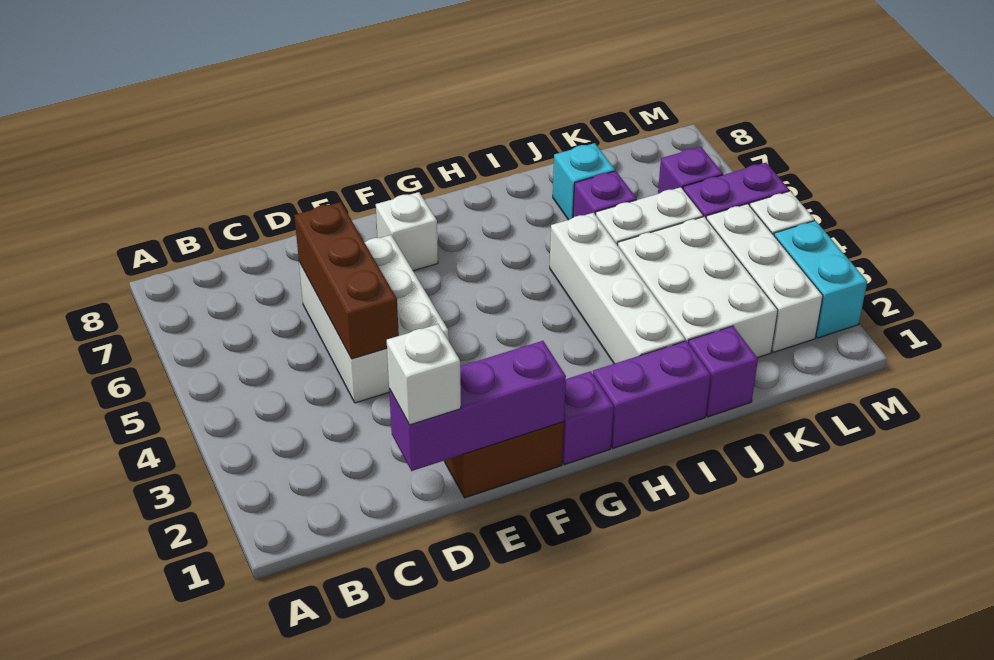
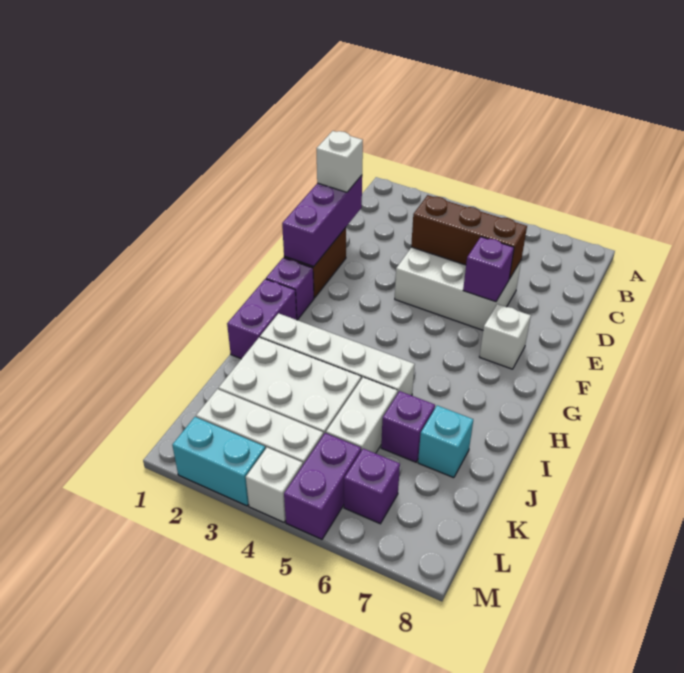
purple brick J1 level 1 -> purple brick E6 level 2

